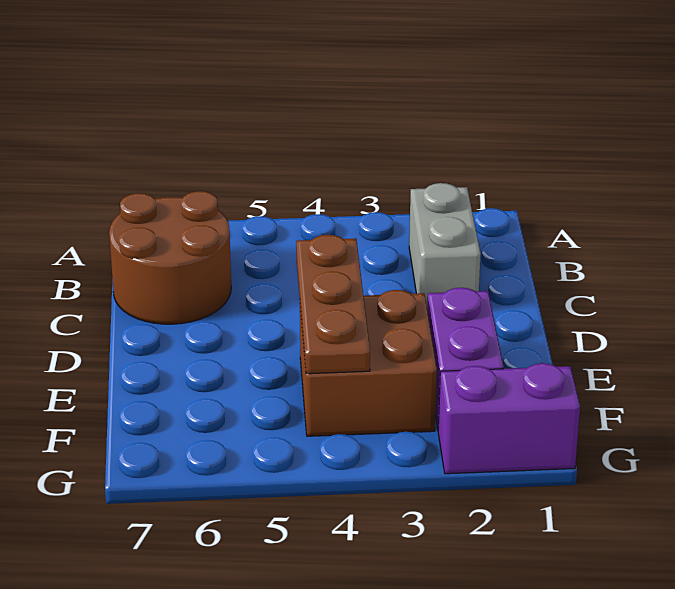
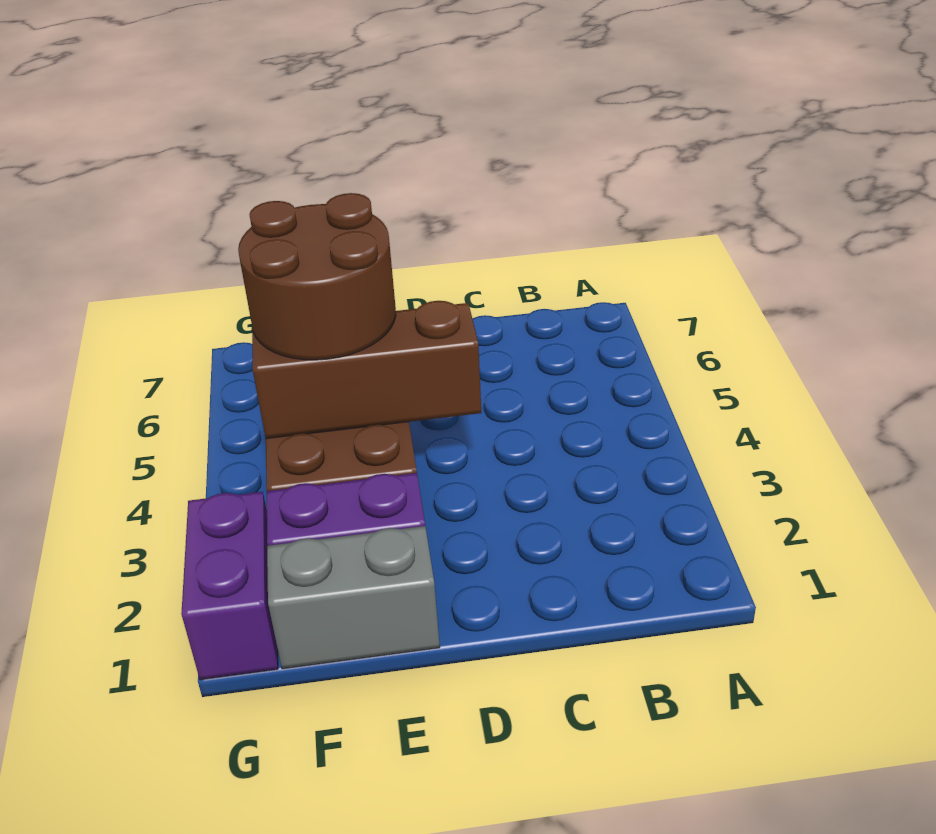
grey brick B2:C2 level 1 -> grey brick E1:F1 level 1
brown round brick B6:C7 level 1 -> brown round brick E4:F5 level 3
brown plate D4:F4 level 2 -> brown brick D4:F4 level 2

